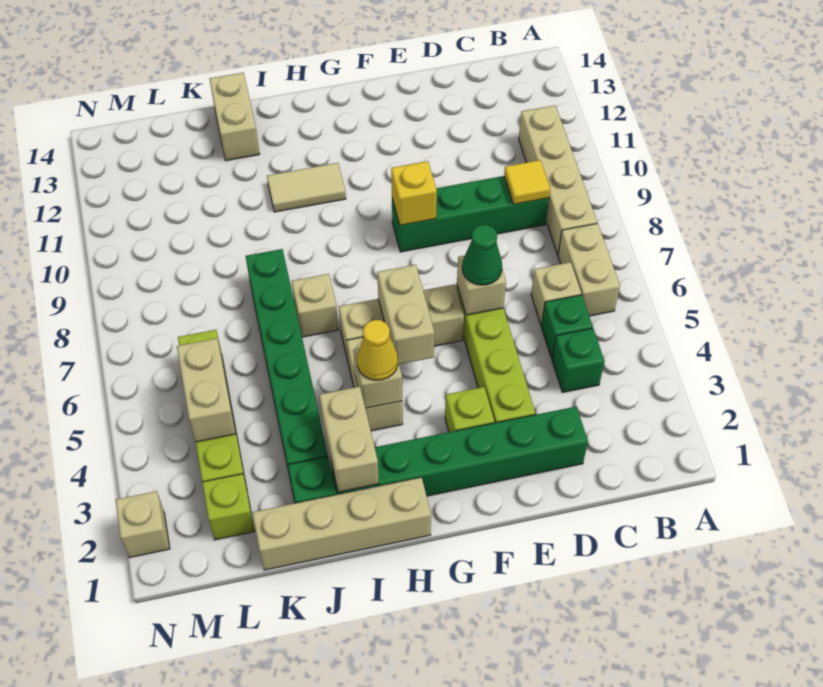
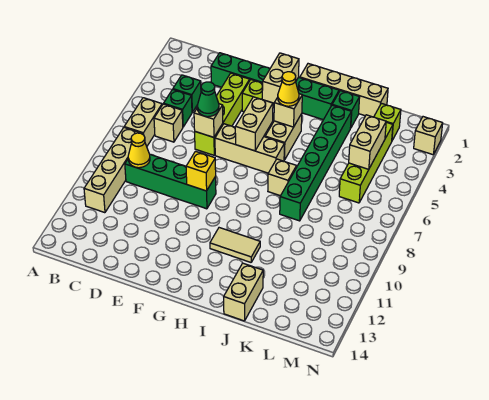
yellow tile C9 level 2 -> yellow cone C9 level 2
tan brick I2:I3 level 2 -> tan brick G2:G3 level 2

